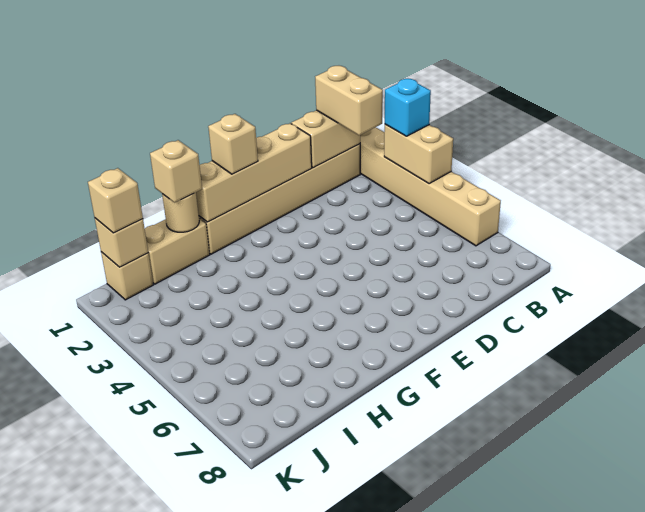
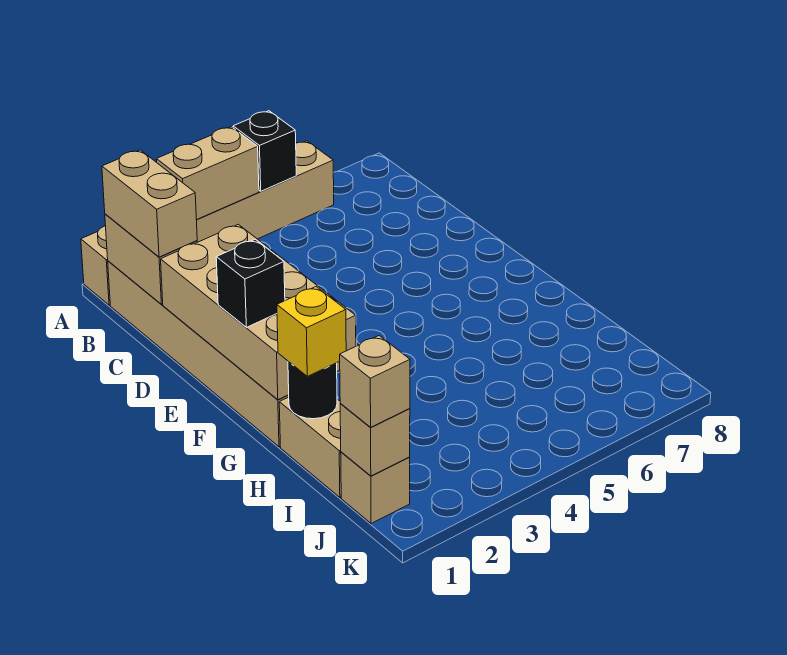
cyan brick A3 level 3 -> none
none -> black brick A5 level 2
tan brick B1:B2 level 3 -> tan brick B1:C1 level 3
tan brick D1:G1 level 2 -> tan brick D1:G2 level 2
tan brick F1 level 3 -> black brick F1 level 3
tan round brick H1 level 2 -> black round brick H1 level 2
tan brick H1 level 3 -> yellow brick H1 level 3

